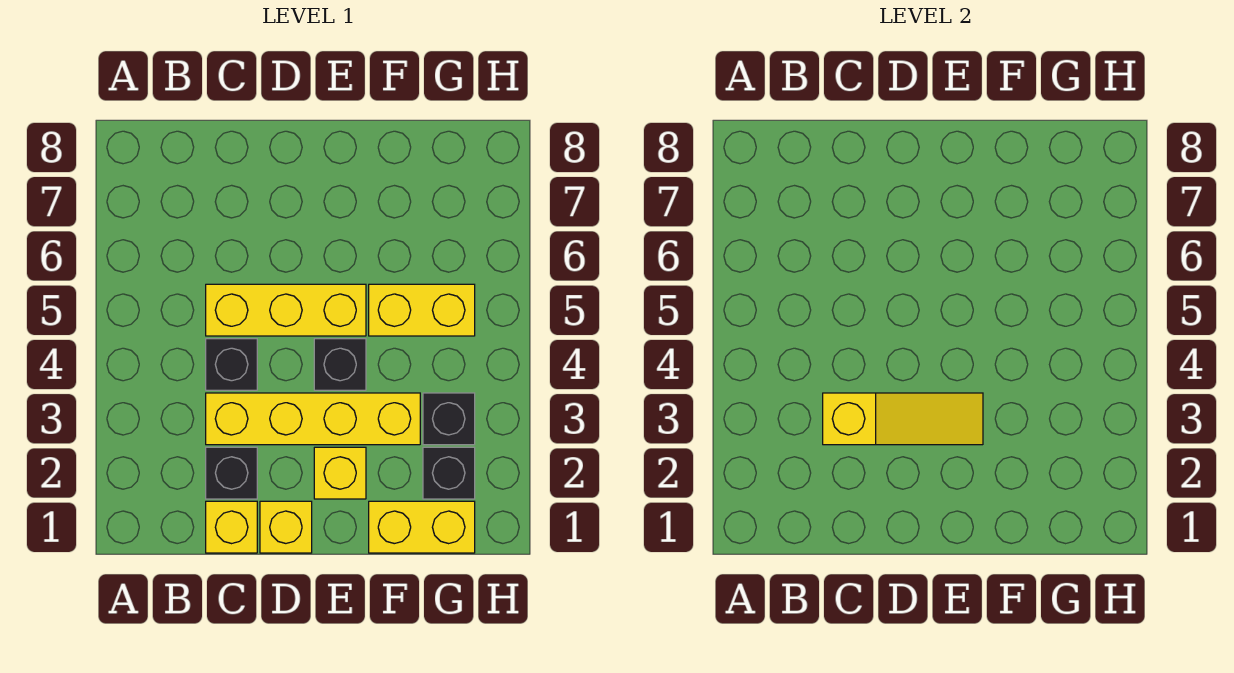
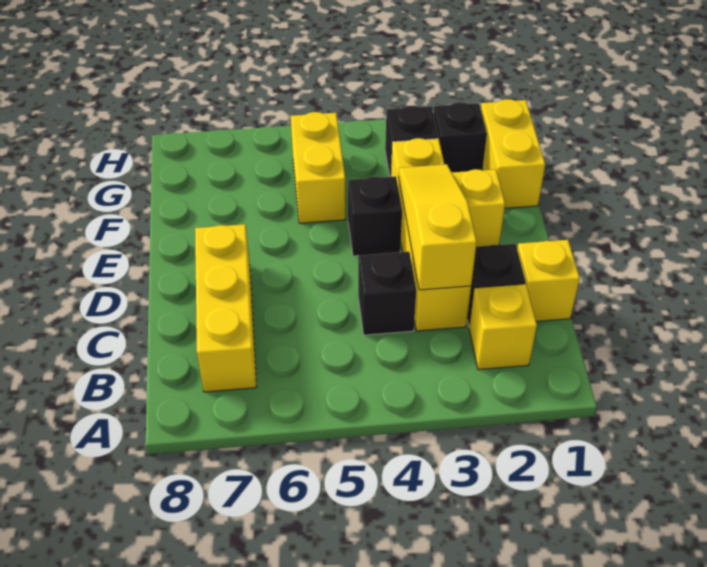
yellow brick C5:E5 level 1 -> yellow brick B7:D7 level 1
yellow brick D1 level 1 -> yellow brick B2 level 1

